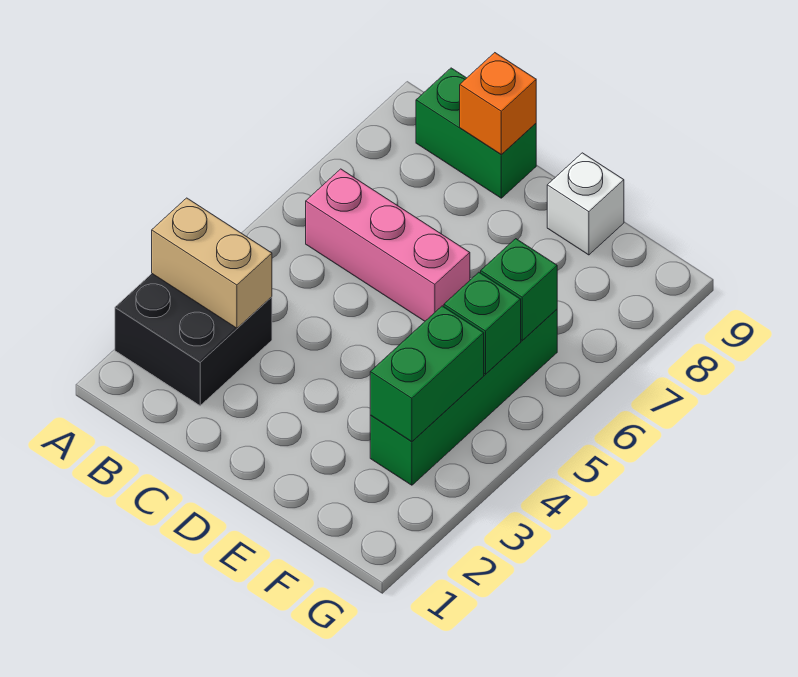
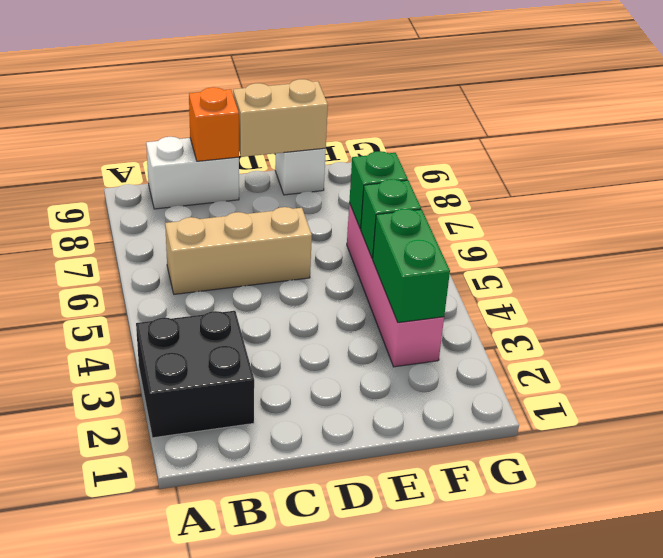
tan brick A3:B3 level 2 -> tan brick D9:E9 level 2
pink brick B6:D6 level 1 -> tan brick B6:D6 level 1
green brick B9:C9 level 1 -> white brick B9:C9 level 1
green brick F3:F6 level 1 -> pink brick F3:F6 level 1

